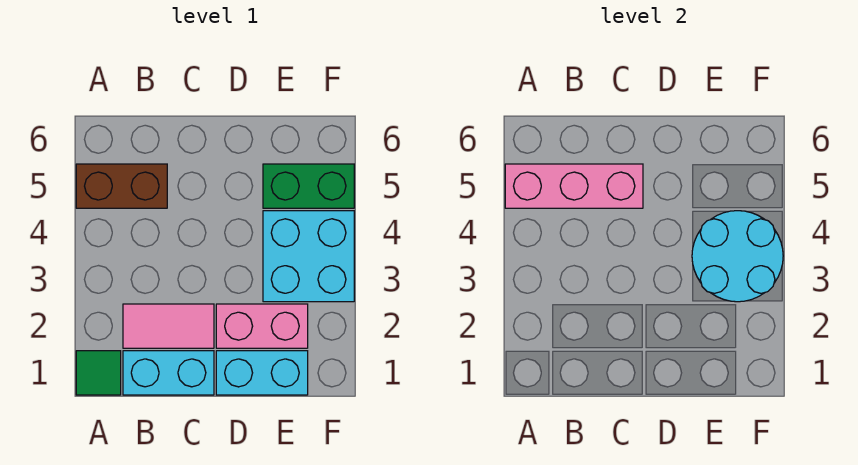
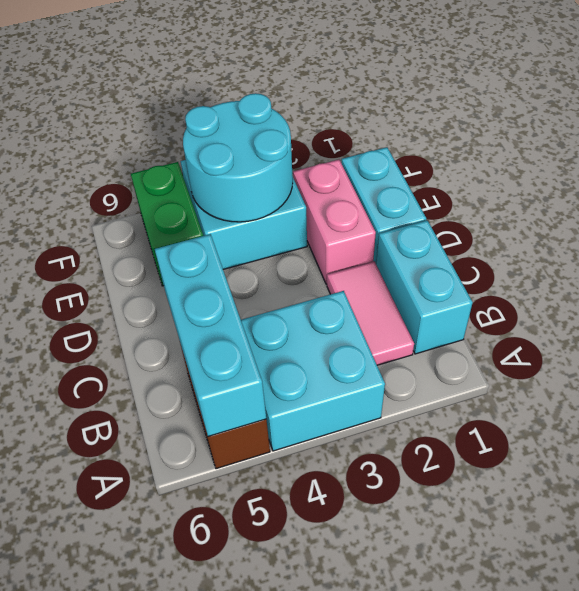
green tile A1 level 1 -> none
none -> cyan brick A3:B4 level 1
pink brick A5:C5 level 2 -> cyan brick A5:C5 level 2

